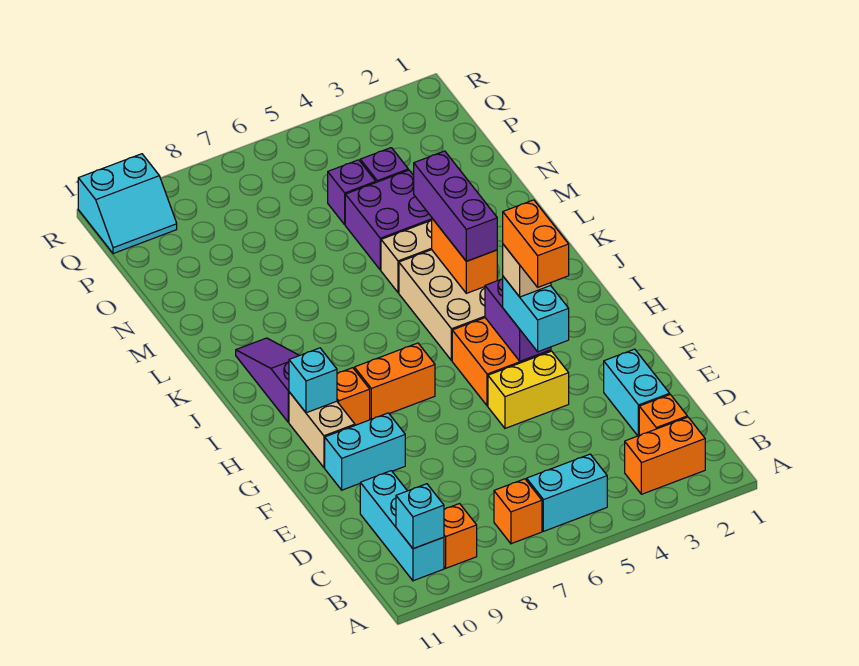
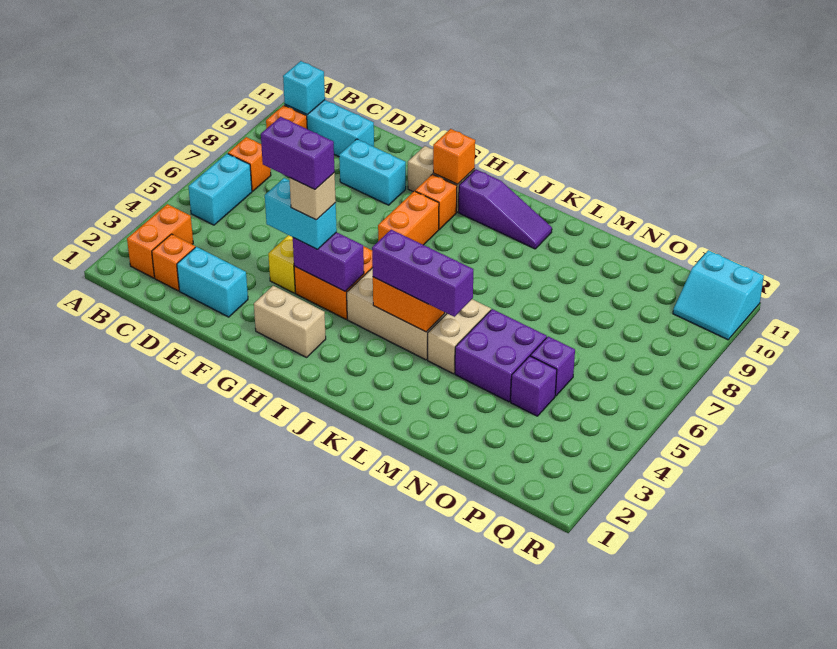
orange brick F4:G4 level 5 -> purple brick F4:G4 level 5
cyan brick F9:F10 level 1 -> cyan brick E9:F9 level 1
none -> tan brick G2:H2 level 1
cyan brick H10 level 2 -> orange brick H10 level 2
cyan slope Q10:R11 level 1 top R -> cyan slope Q10:R11 level 1 top 11

